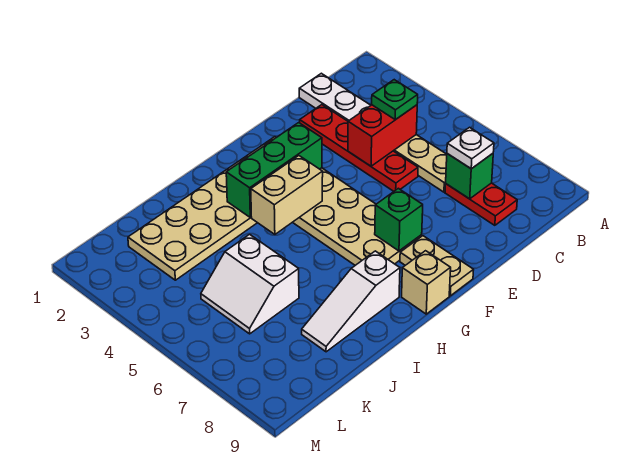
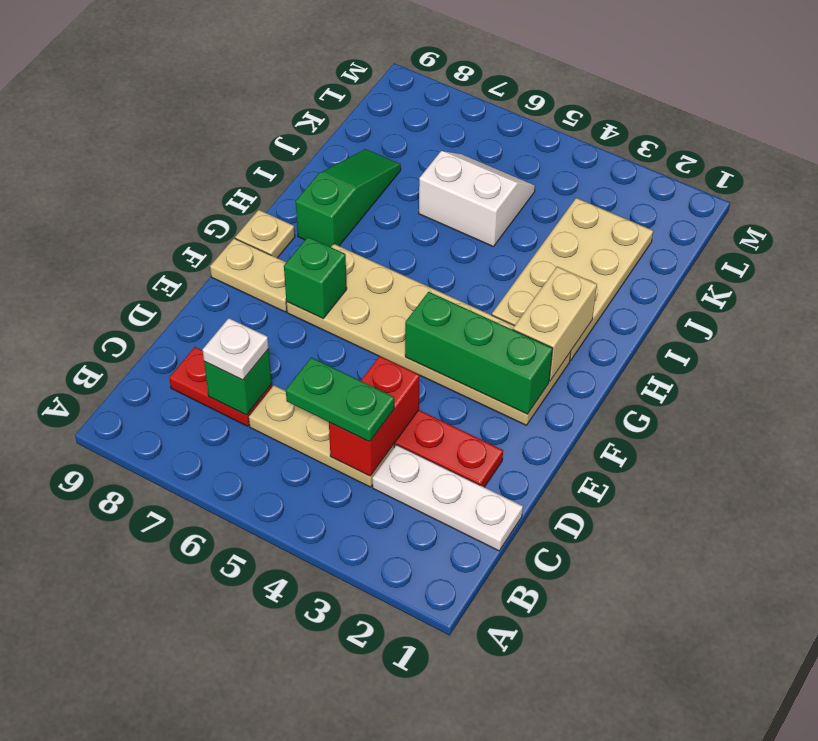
green plate C4 level 3 -> green plate C4:C5 level 3
green brick F3:H3 level 2 -> green brick F2:F4 level 2
tan brick G4:H4 level 2 -> tan brick G2:H2 level 2
tan brick G9 level 1 -> tan plate G9 level 1
white slope H8:J8 level 1 top H -> green slope H8:J8 level 1 top H

